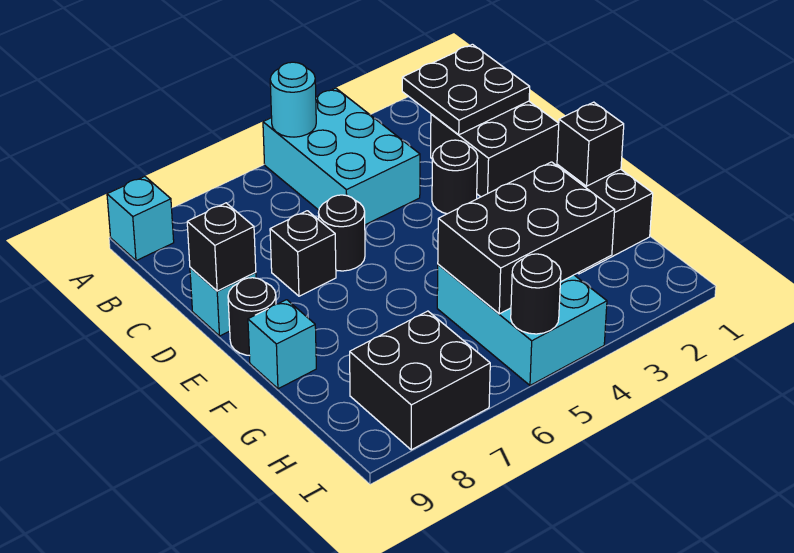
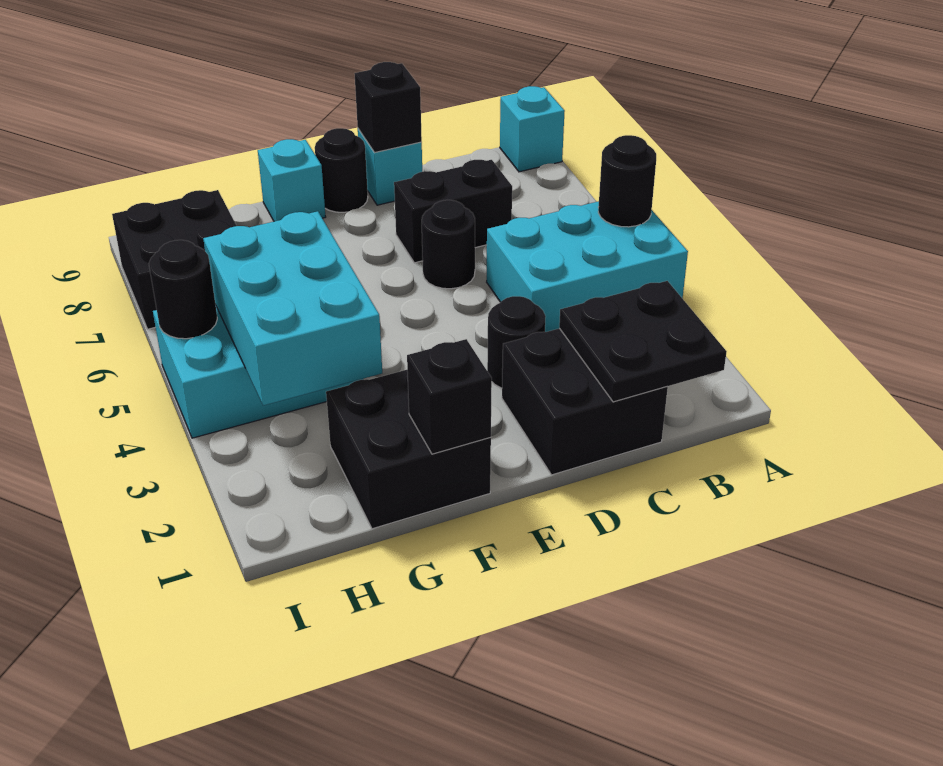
cyan round brick A5 level 2 -> black round brick A5 level 2
black brick D7 level 1 -> black brick C7:D7 level 1
black brick G3:H5 level 2 -> cyan brick G3:H5 level 2

